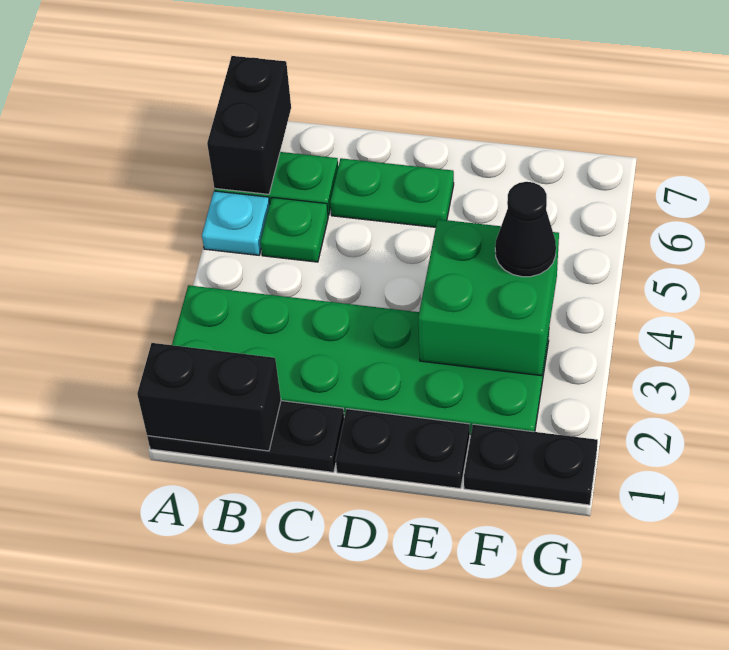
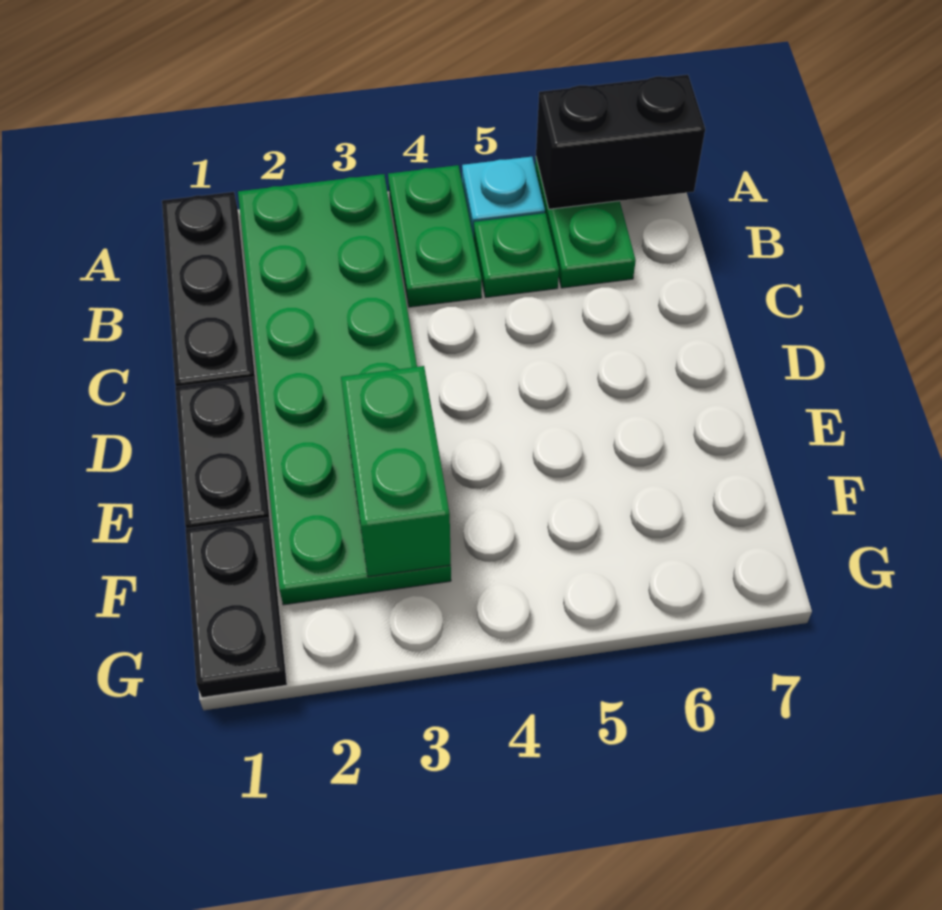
black brick A1:B1 level 2 -> none
green plate C6:D6 level 1 -> green plate A4:B4 level 1
green brick E3:F4 level 2 -> green brick E3:F3 level 2
black cone F4 level 3 -> none

